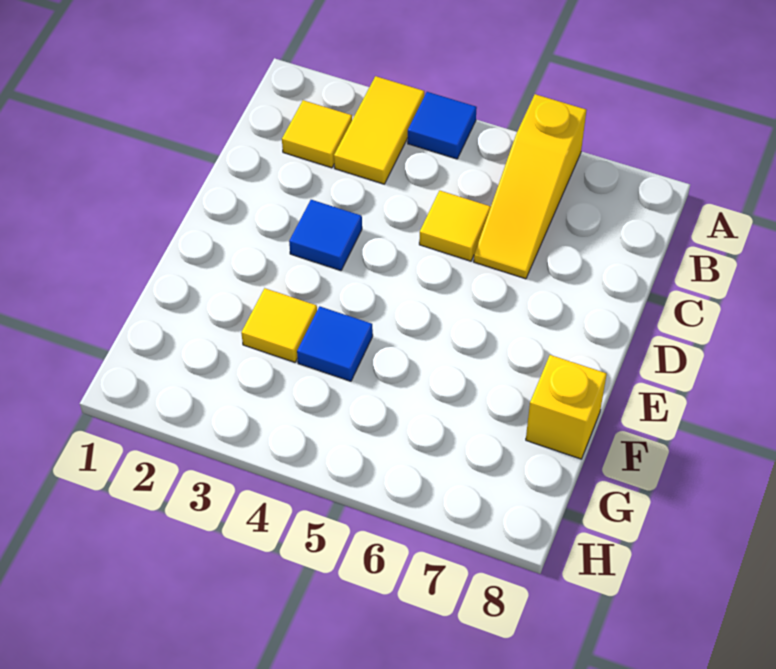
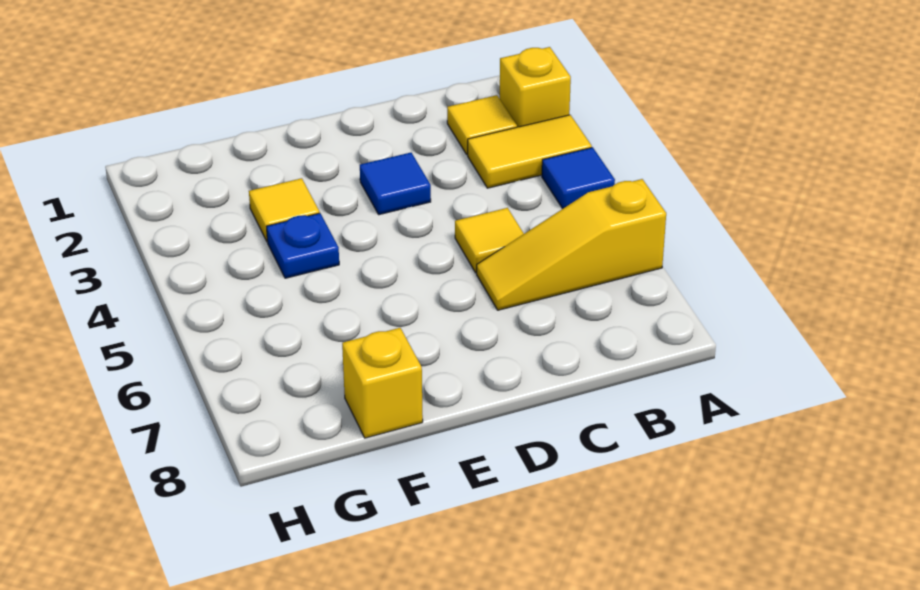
none -> yellow brick A2 level 1
blue tile F4 level 1 -> blue plate F4 level 1

